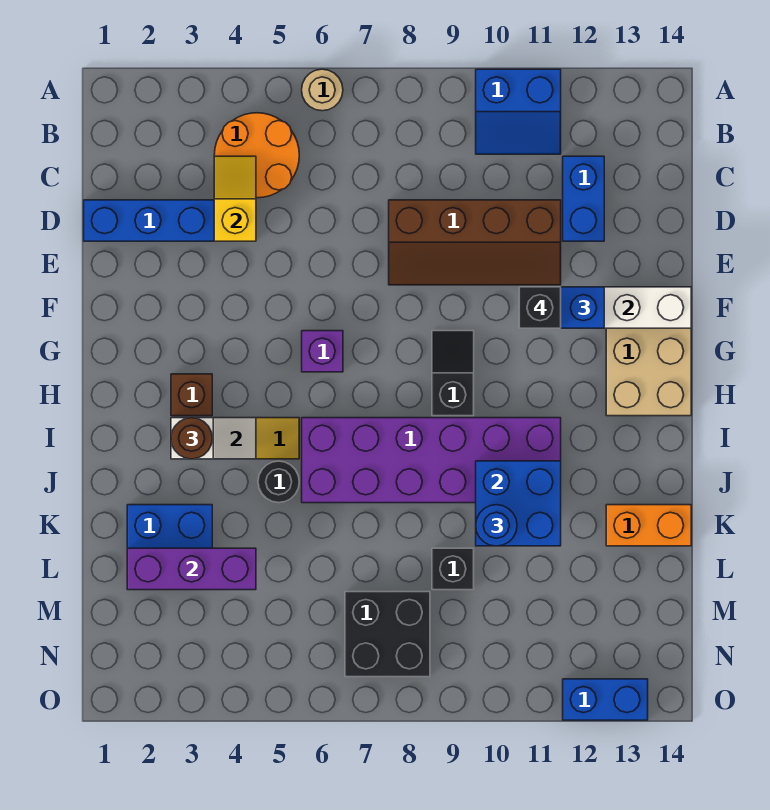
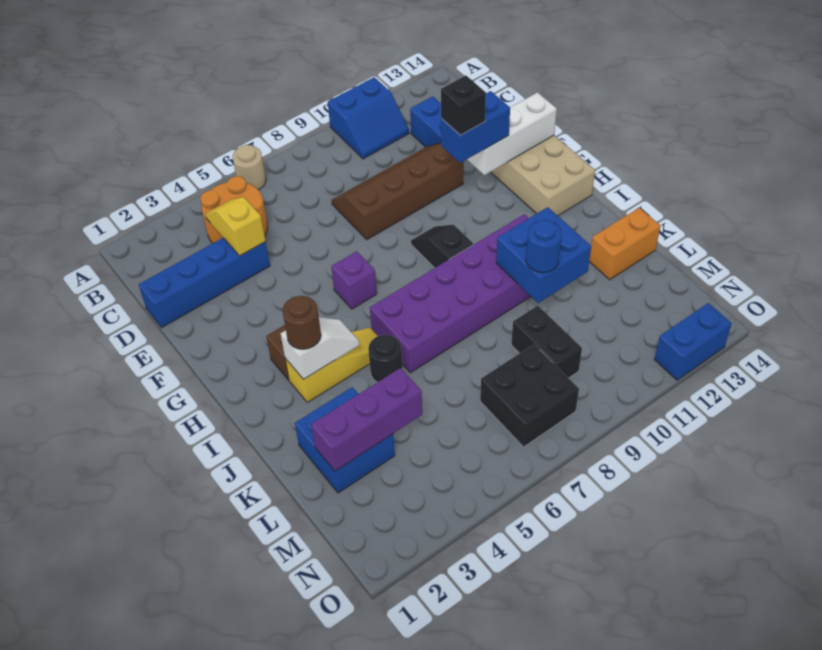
brown slope D8:E11 level 1 top D -> brown slope D8:E11 level 1 top E
black brick L9 level 1 -> black brick L9:M9 level 1

